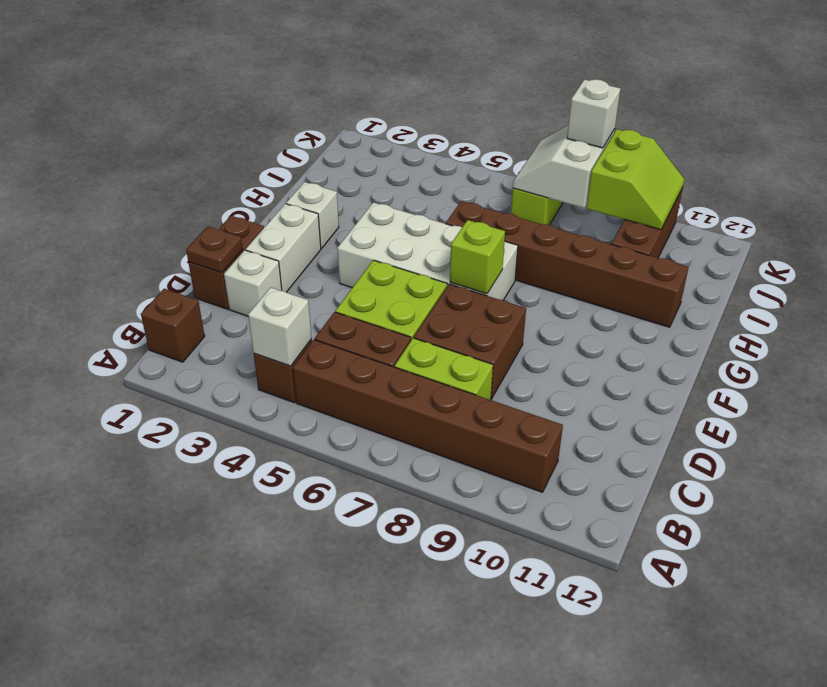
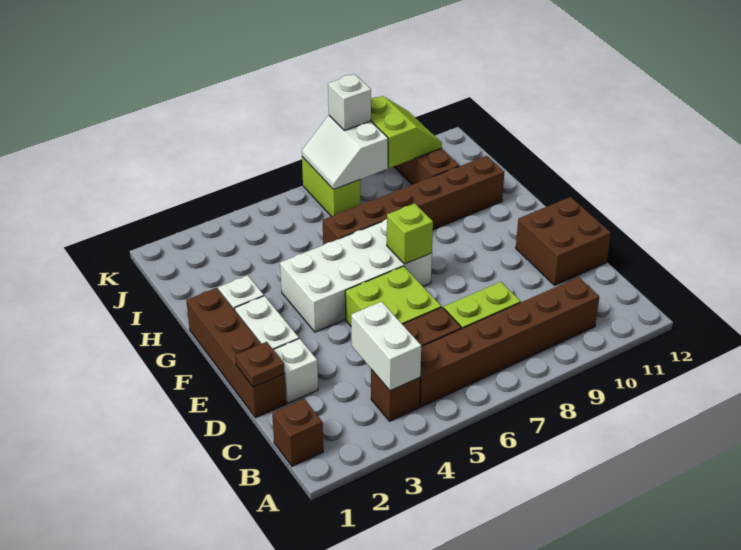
white brick B4 level 2 -> white brick B4:C4 level 2
brown brick D1:E1 level 1 -> brown brick D1:G1 level 1
brown brick D7:E8 level 1 -> brown brick D11:E12 level 1

